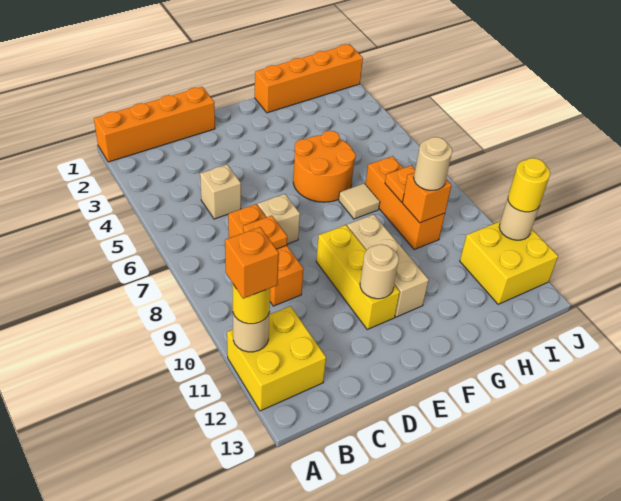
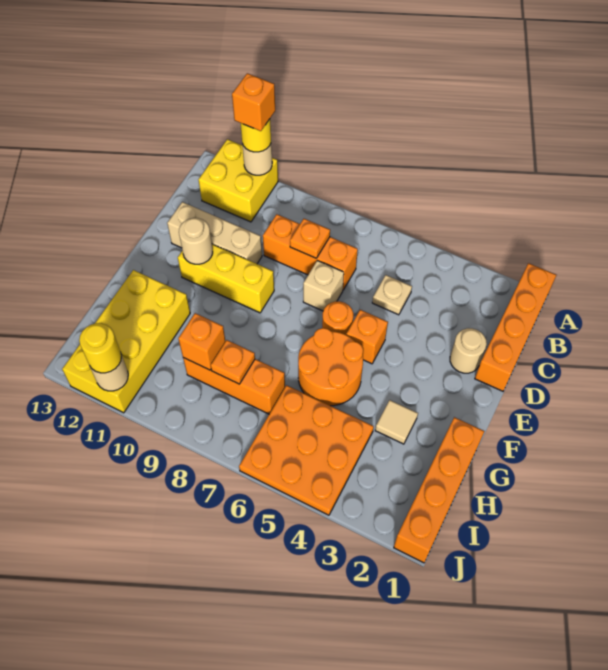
tan brick C5 level 1 -> tan plate C5 level 1
none -> orange brick E5 level 1
none -> orange round brick E6 level 1
tan brick F9:F11 level 1 -> tan brick D10:D12 level 1
tan tile G7 level 1 -> tan tile G3 level 1
none -> orange plate H4:J6 level 1
tan round brick H9 level 3 -> tan round brick D2 level 1
yellow brick I11:J12 level 1 -> yellow brick G11:J12 level 1

